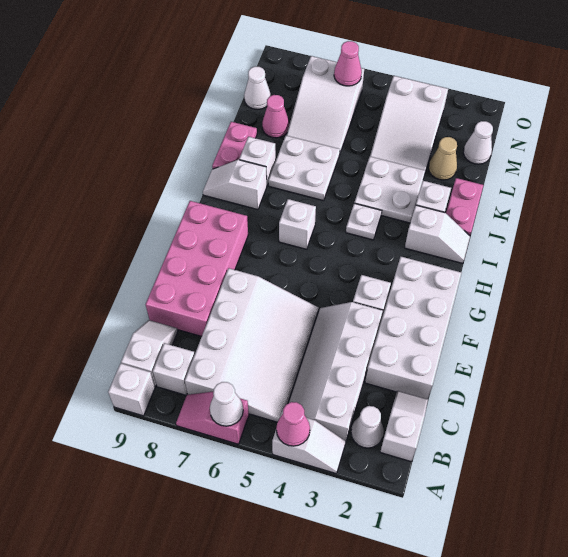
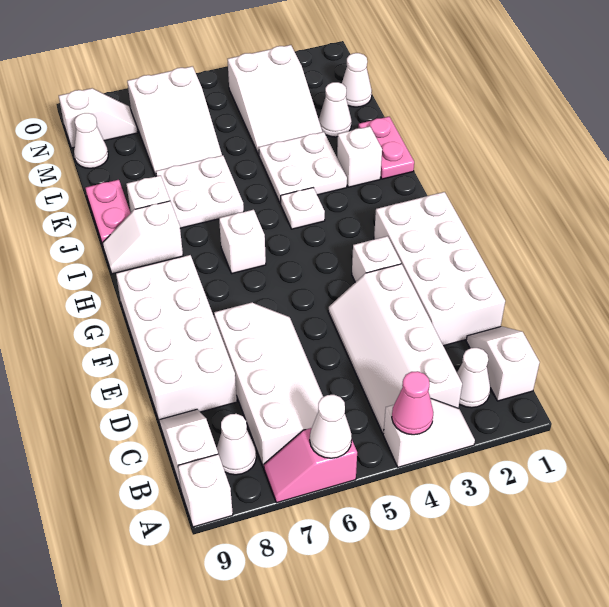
white slope B5:E7 level 1 top 7 -> white slope B6:E7 level 1 top 7
white brick B8 level 1 -> white cone B8 level 1
pink brick D8:G9 level 1 -> white brick D8:G9 level 1
white slope I1:I2 level 1 top 2 -> white slope N8:N9 level 1 top 9
tan cone L2 level 1 -> white cone L2 level 1
pink cone L8 level 1 -> none
pink cone N6 level 2 -> none

